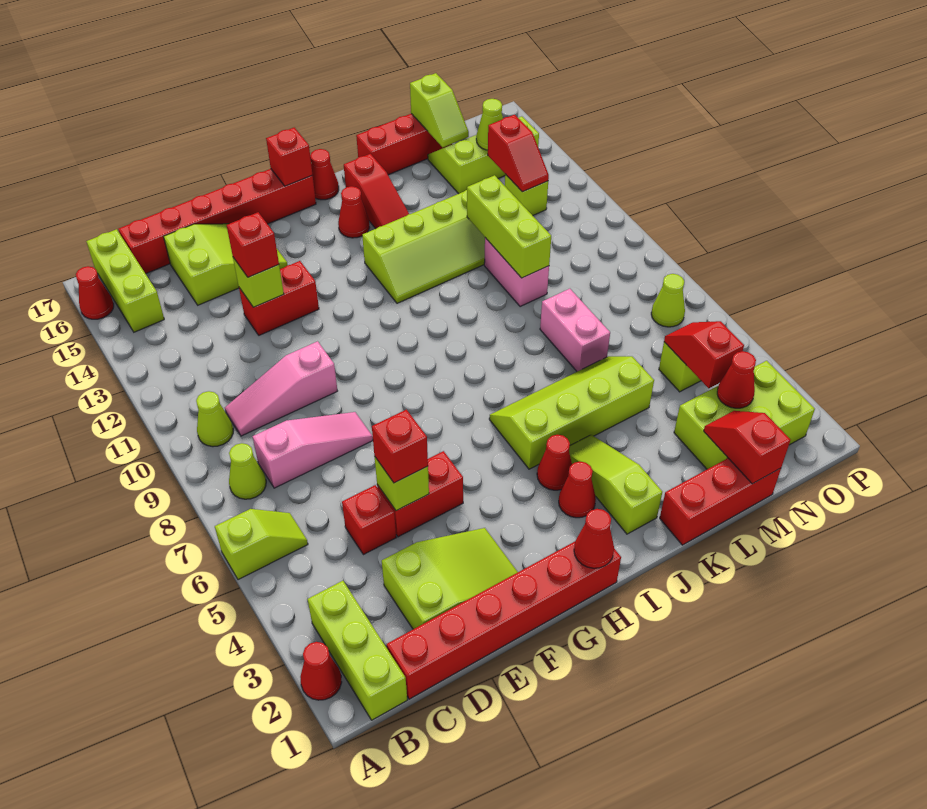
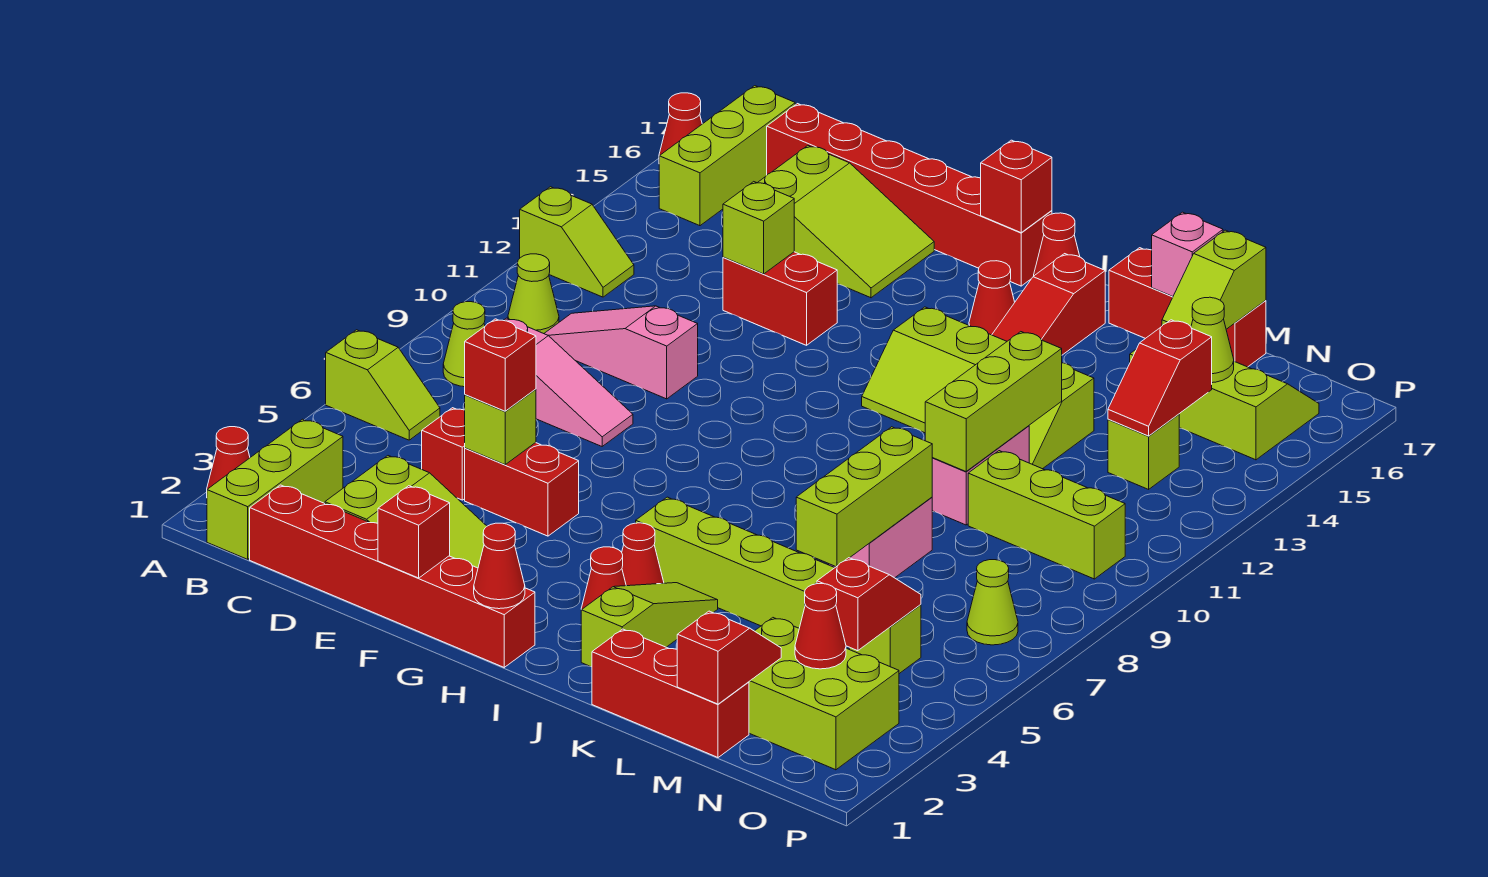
none -> lime slope A12:B12 level 1 top A
red brick E13 level 3 -> red brick F1 level 2
none -> lime brick L6:L8 level 2
none -> pink brick L17 level 2
none -> lime brick M10:O10 level 1

